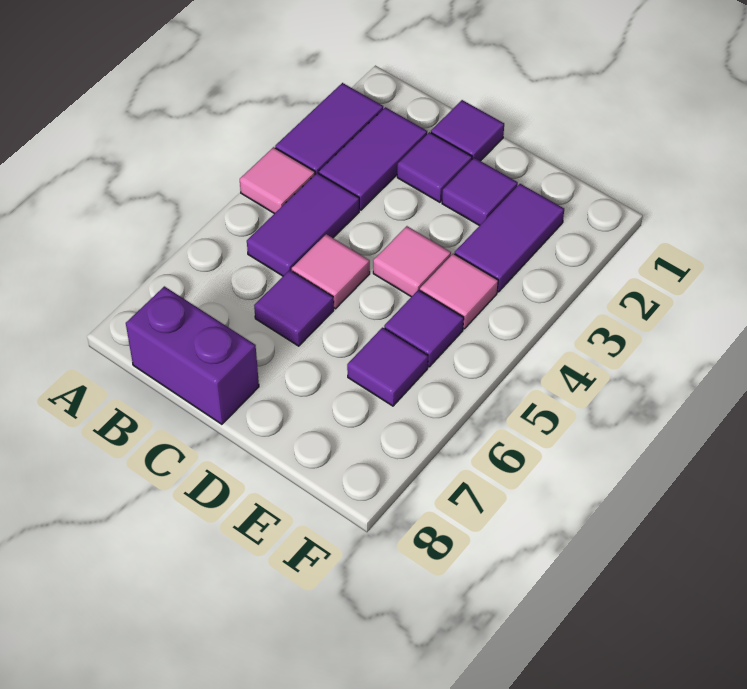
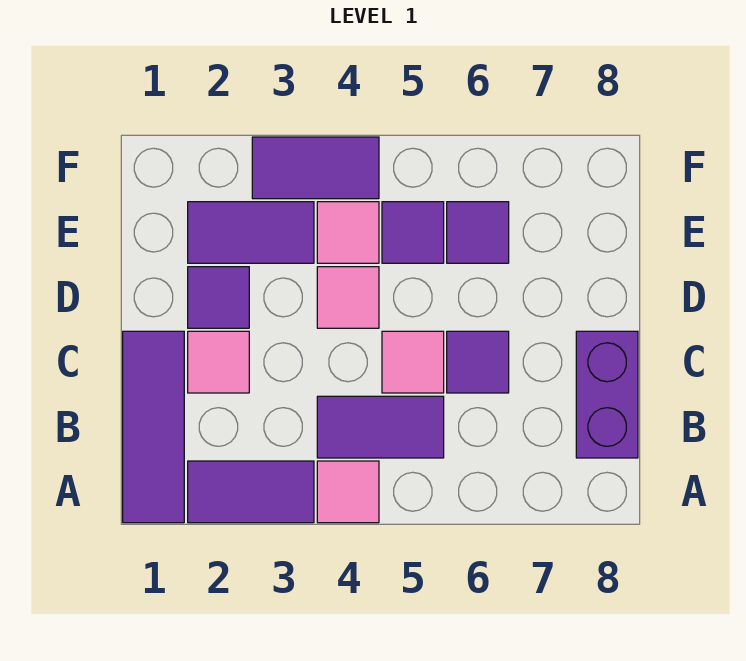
purple tile B2:B3 level 1 -> purple tile F3:F4 level 1
purple tile C1 level 1 -> purple tile A1:C1 level 1
purple tile C2 level 1 -> pink tile C2 level 1

